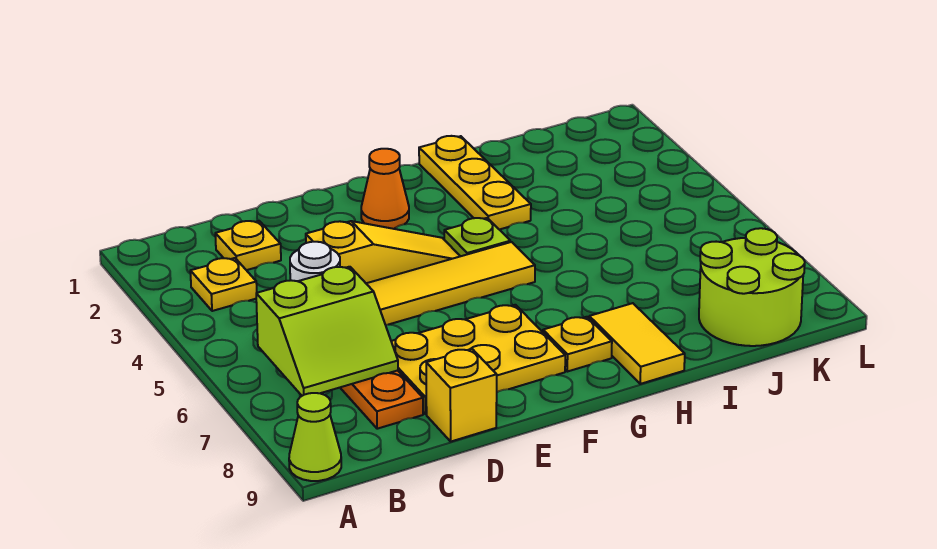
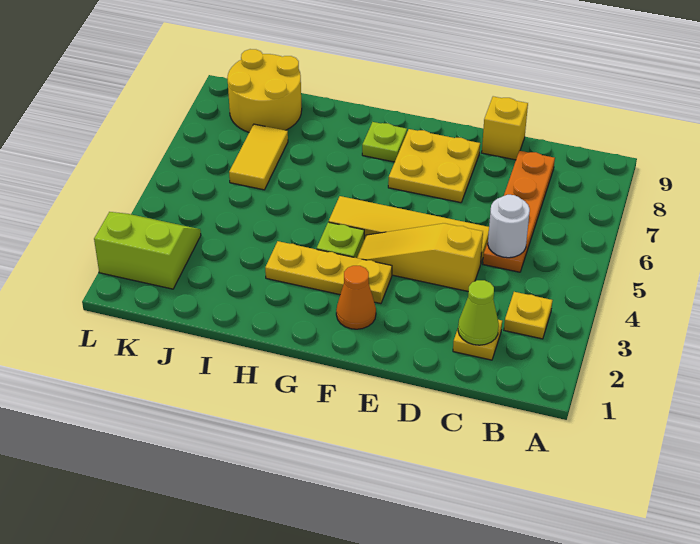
lime cone A9 level 1 -> lime cone C2 level 2
lime slope B6:C7 level 2 top 6 -> lime slope K2:L3 level 1 top 2
yellow plate D7:F8 level 1 -> yellow plate E7:F8 level 1
yellow plate G8 level 1 -> lime plate G8 level 1
yellow plate H1:H3 level 1 -> yellow plate F3:H3 level 1
yellow tile H8:H9 level 1 -> yellow tile J6:J7 level 1
lime round brick J8:K9 level 1 -> yellow round brick J8:K9 level 1

